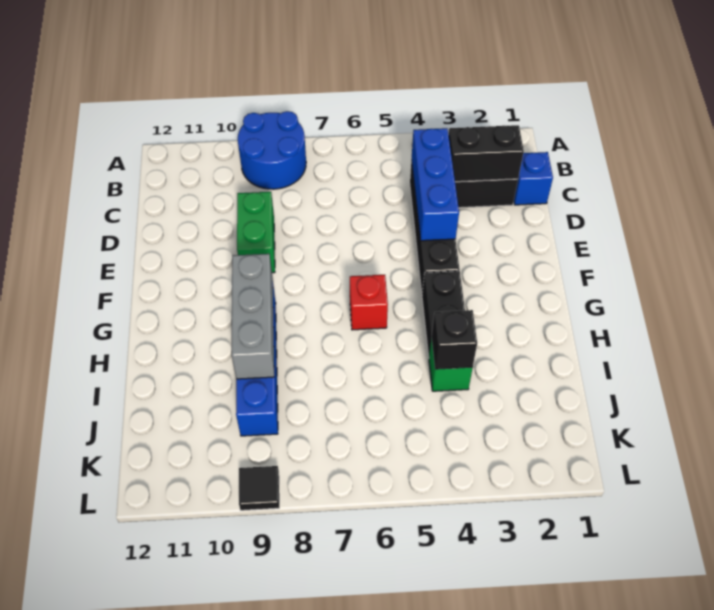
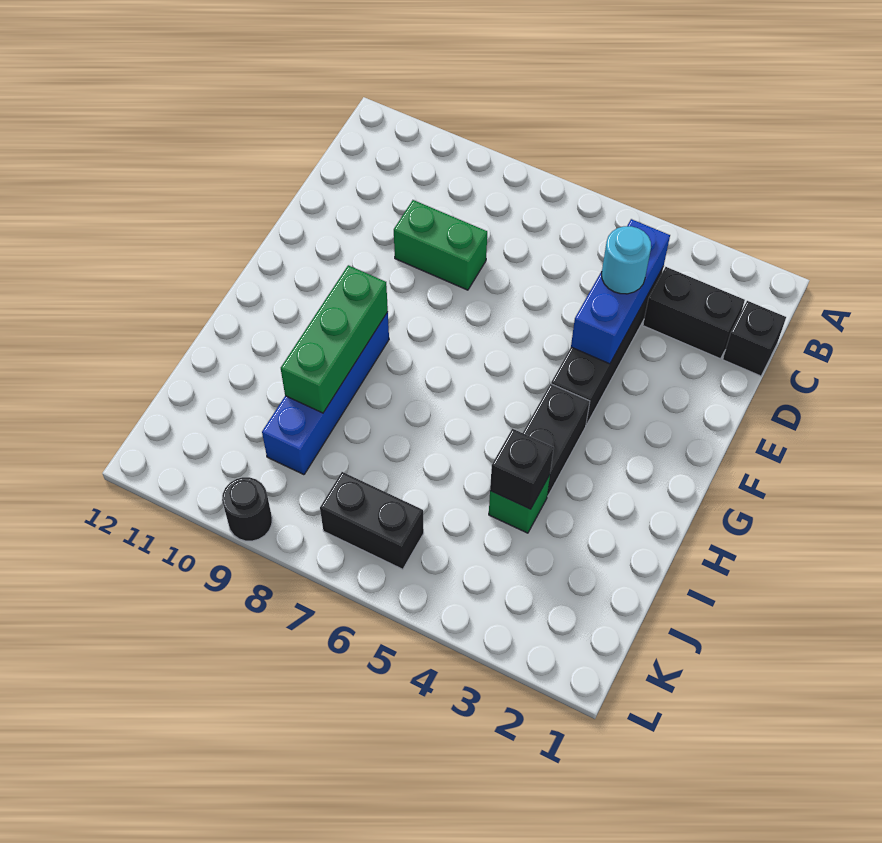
blue round brick A8:B9 level 1 -> none
blue brick C1 level 1 -> black brick C1 level 1
black brick C2:C3 level 2 -> black brick K6:K7 level 1
none -> cyan round brick D4 level 3
green brick D9:E9 level 1 -> green brick D8:D9 level 1
red brick G6 level 1 -> none
grey brick G9:I9 level 2 -> green brick G9:I9 level 2
black tile L9 level 1 -> black round brick L9 level 1

